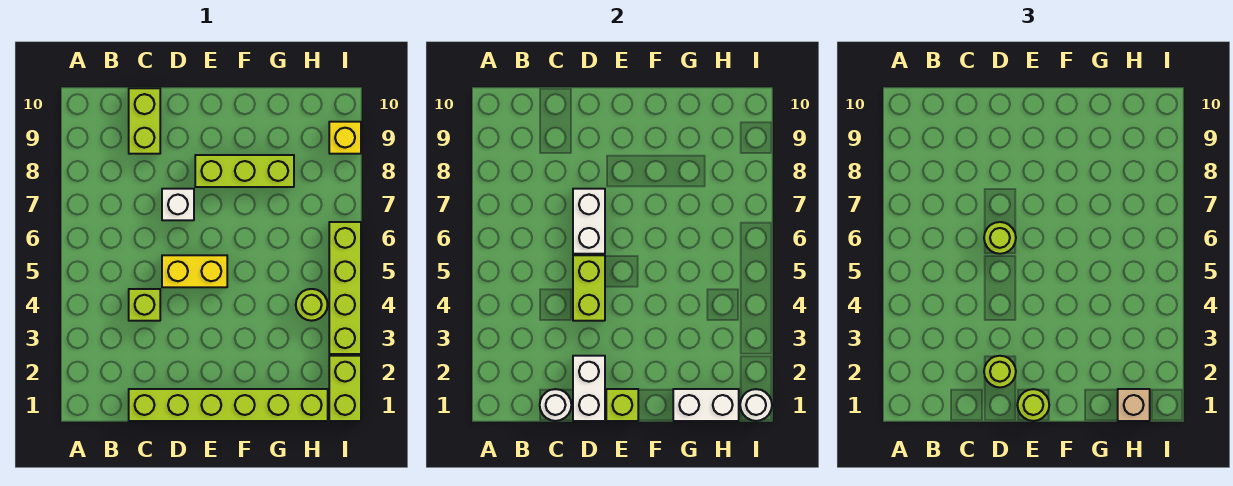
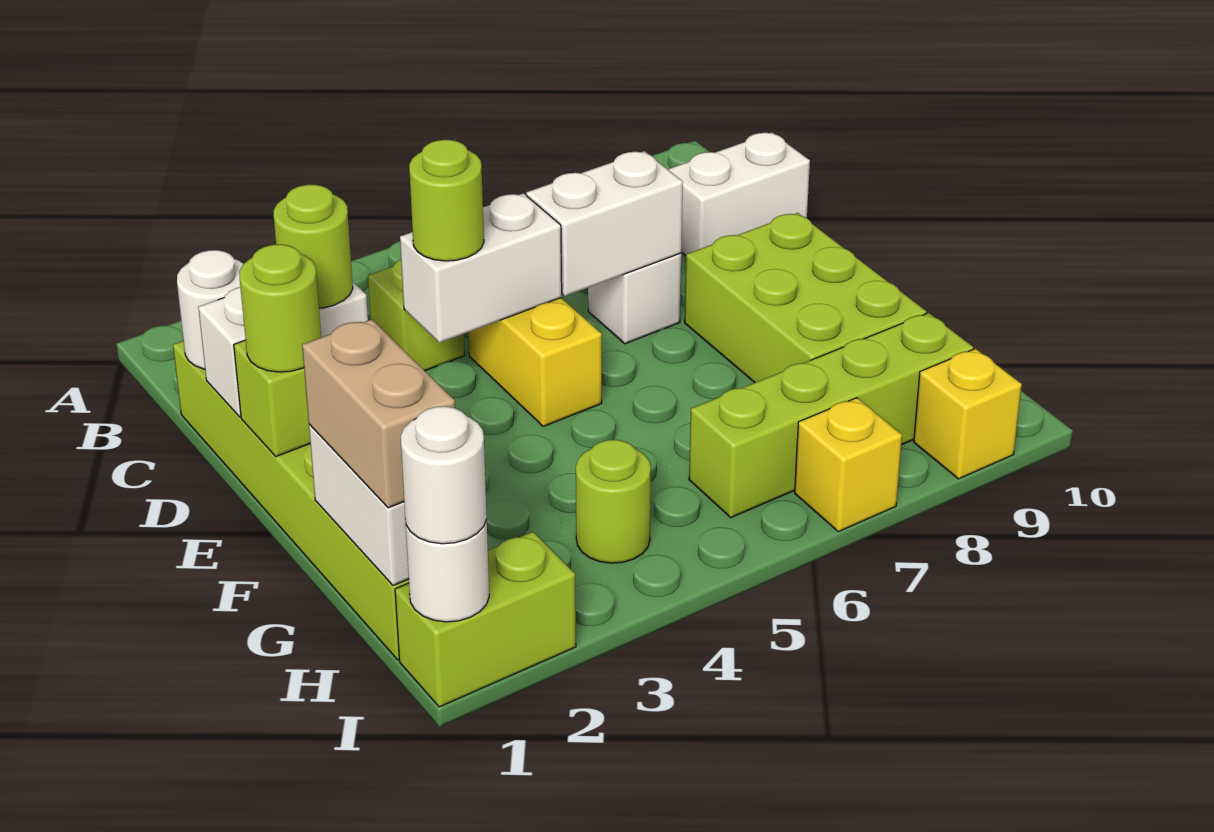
lime brick C9:C10 level 1 -> white brick C9:C10 level 1
lime brick D4:D5 level 2 -> white brick D4:D5 level 2
lime round brick D6 level 3 -> lime round brick D4 level 3
lime brick E8:G8 level 1 -> lime brick E8:G9 level 1
tan brick H1 level 3 -> tan brick G1:H1 level 3
none -> white round brick I1 level 3
lime brick I3:I6 level 1 -> lime brick H6:H9 level 1
none -> yellow brick I7 level 1

